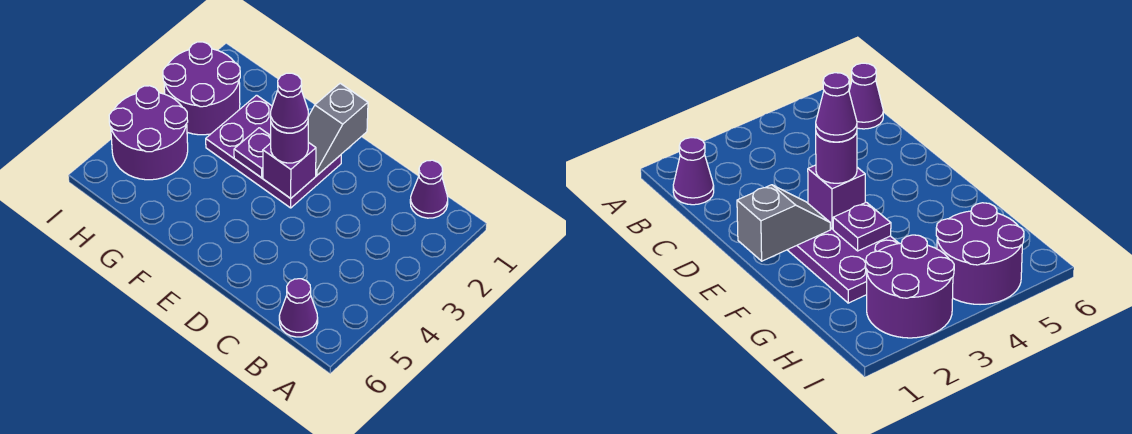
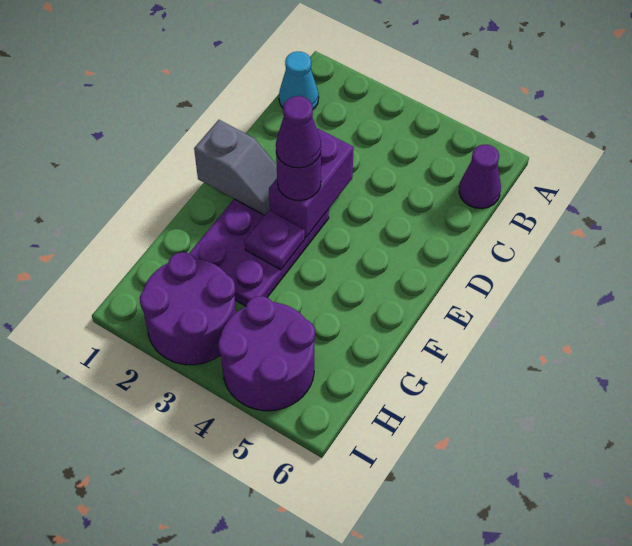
purple cone B1 level 1 -> cyan cone B1 level 1
purple brick E3 level 2 -> purple brick D3:E3 level 2

